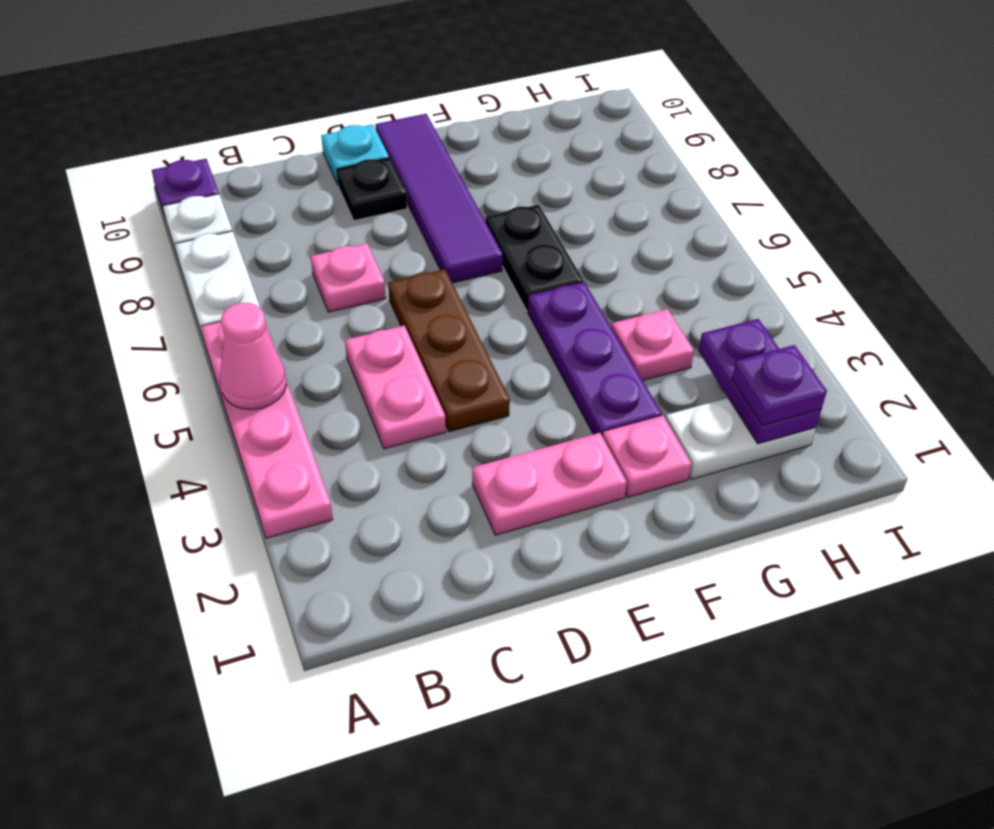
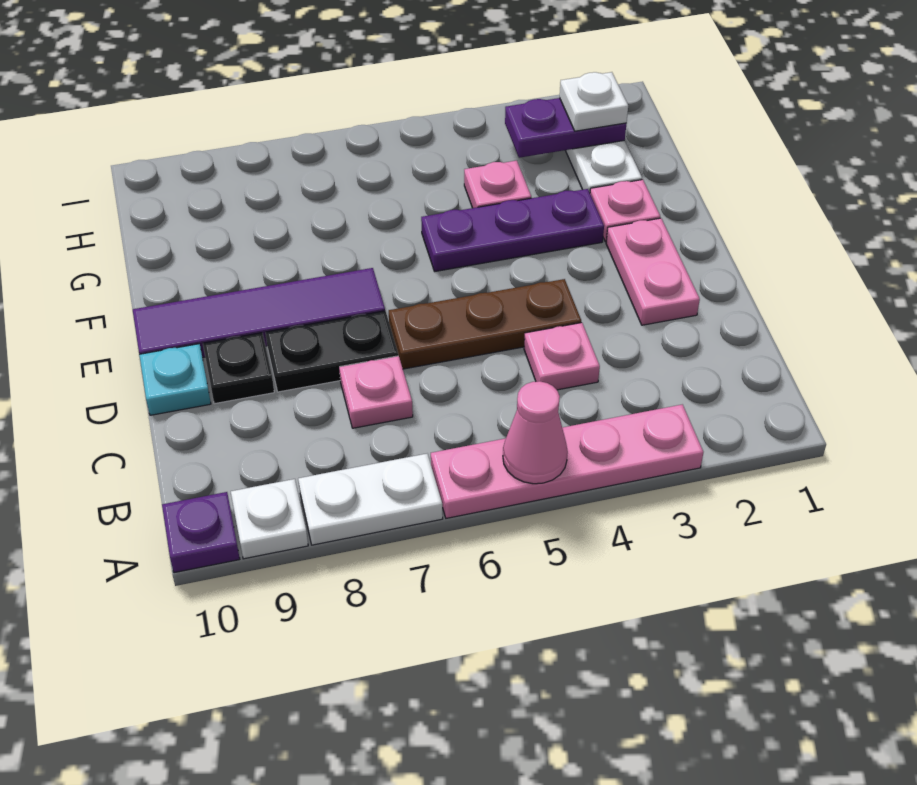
pink plate C4:C5 level 1 -> pink plate C4 level 1
black plate F6:F7 level 1 -> black plate D7:D8 level 1
purple plate H2 level 3 -> white plate H2 level 3

